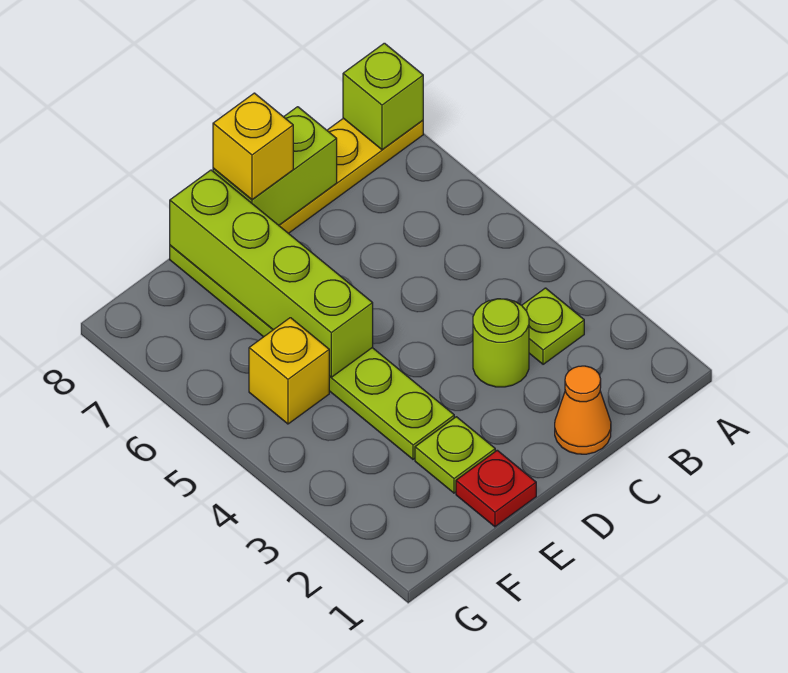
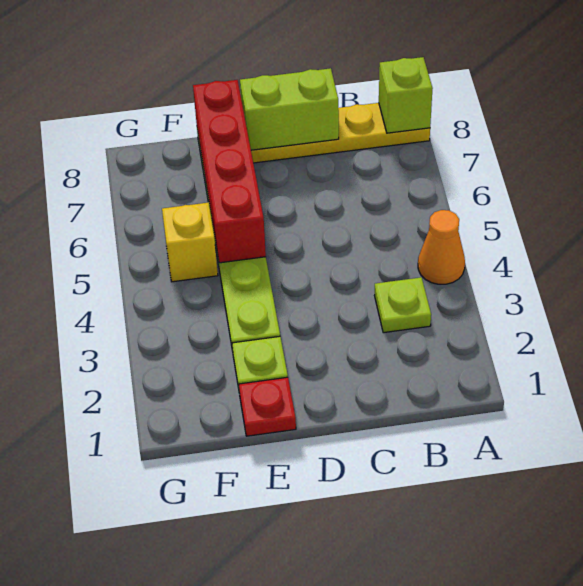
orange cone C1 level 1 -> orange cone A4 level 1
lime round brick C3 level 1 -> none
yellow brick D8 level 3 -> none
lime brick E5:E8 level 2 -> red brick E5:E8 level 2

